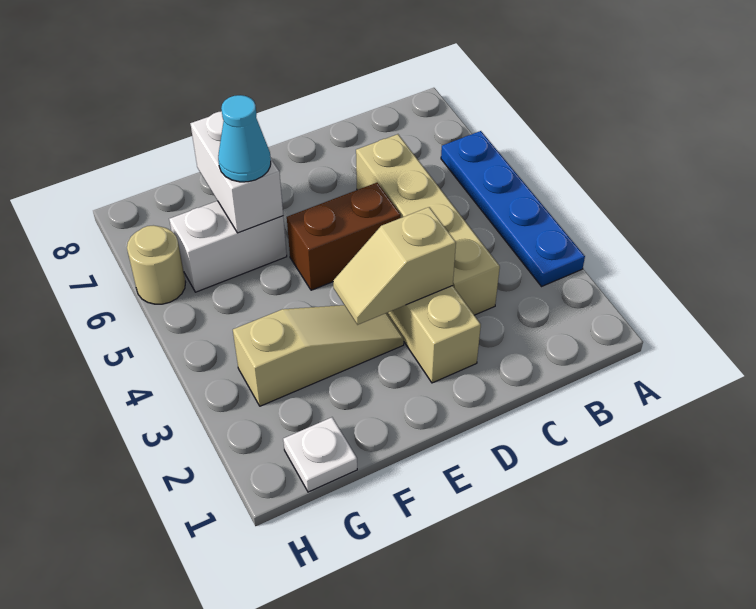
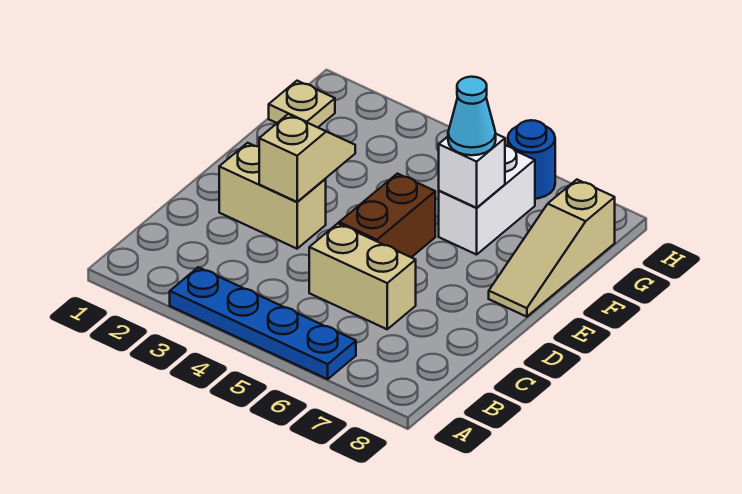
tan brick C3:C6 level 1 -> tan brick C5:C6 level 1
tan slope E3:G3 level 1 top G -> tan slope E8:G8 level 1 top G
white brick F6:F7 level 2 -> white brick F6 level 2
white plate G1 level 1 -> tan plate G1 level 1
tan round brick H6 level 1 -> blue round brick H6 level 1

